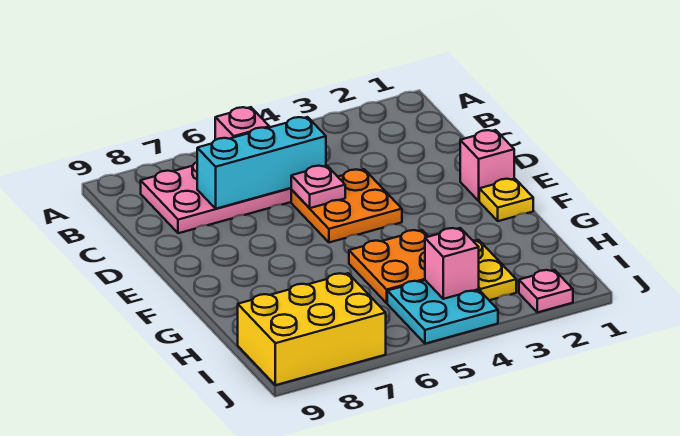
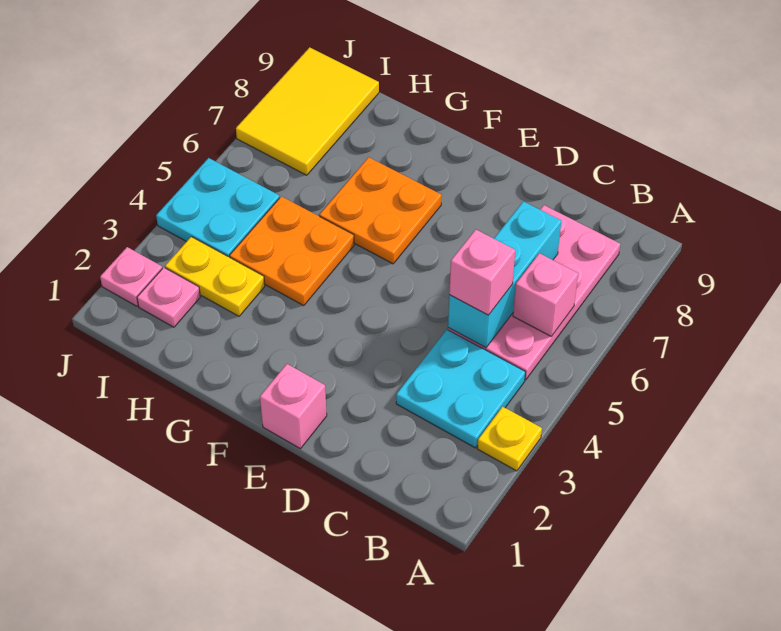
none -> cyan plate B3:C4 level 1
orange plate D4:E5 level 1 -> orange plate F6:G7 level 1
pink plate D5 level 2 -> pink plate I2 level 1
yellow plate F1 level 1 -> yellow plate A3 level 1
pink brick I4 level 2 -> pink brick C5 level 3
yellow brick I7:J9 level 1 -> yellow tile I7:J9 level 1

